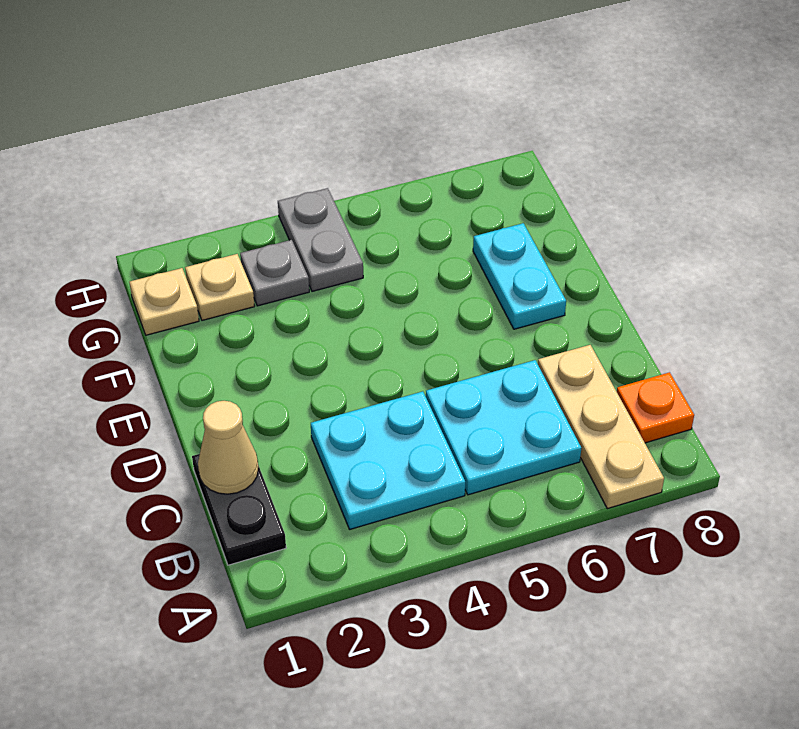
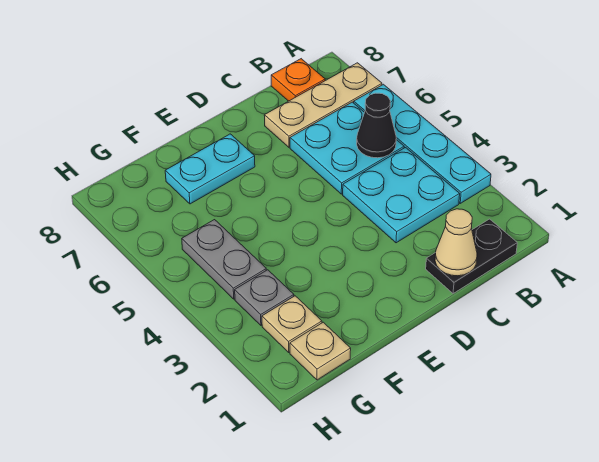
none -> cyan plate A3:A6 level 1
none -> black cone B5 level 2
grey plate G4:H4 level 1 -> grey plate G4:G5 level 1

